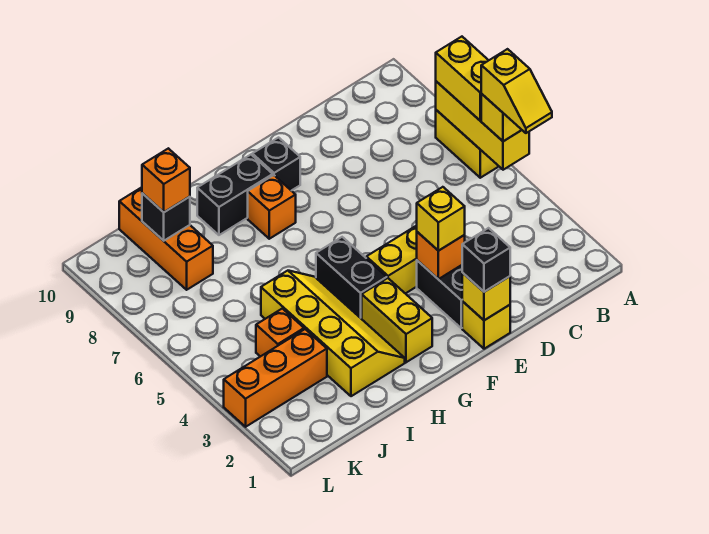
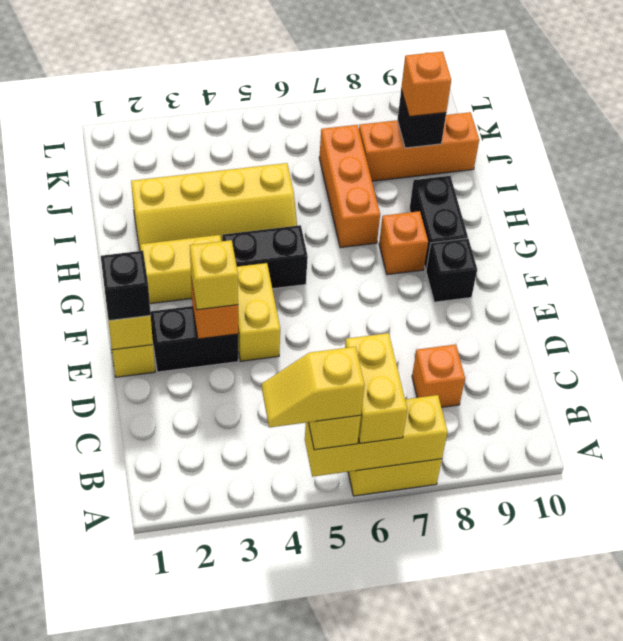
yellow brick A6:A7 level 3 -> yellow brick A6:B6 level 3
orange brick J3:L3 level 1 -> orange brick H7:J7 level 1
orange brick J4 level 1 -> orange brick C8 level 1

